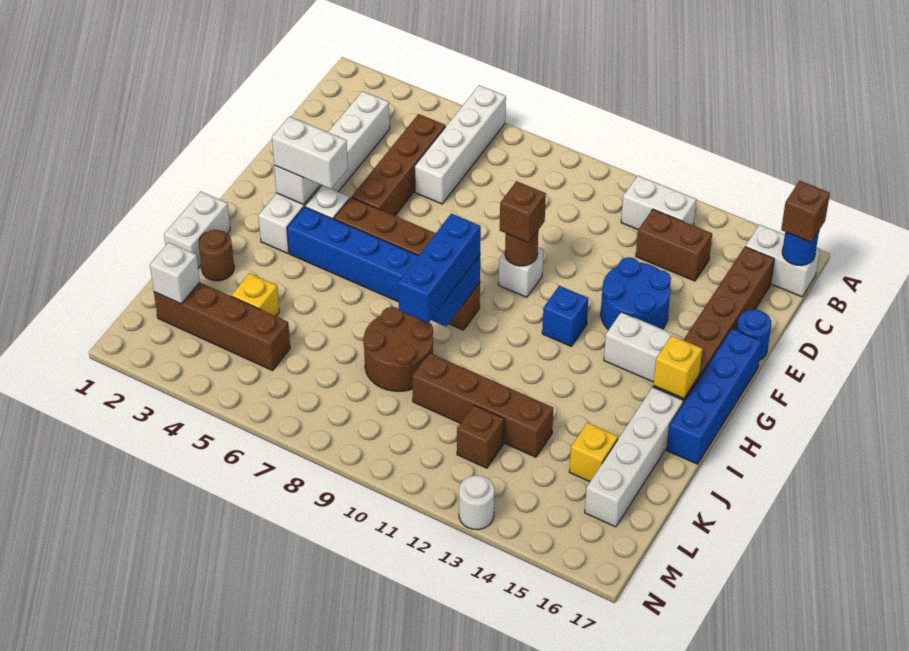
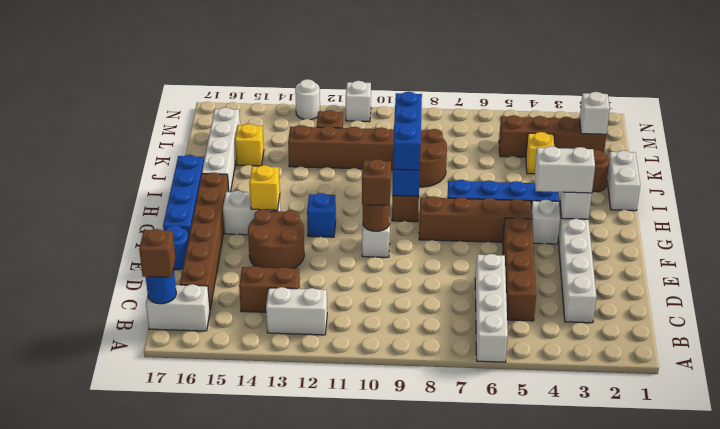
blue round brick E13:F14 level 1 -> brown round brick E13:F14 level 1
yellow brick H16 level 2 -> yellow brick G14 level 2
none -> white brick N11 level 1

